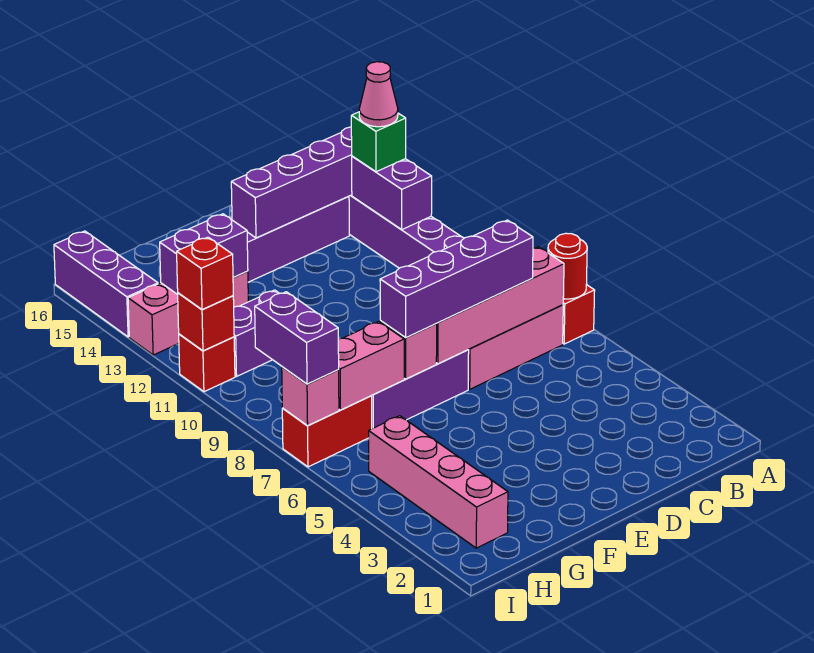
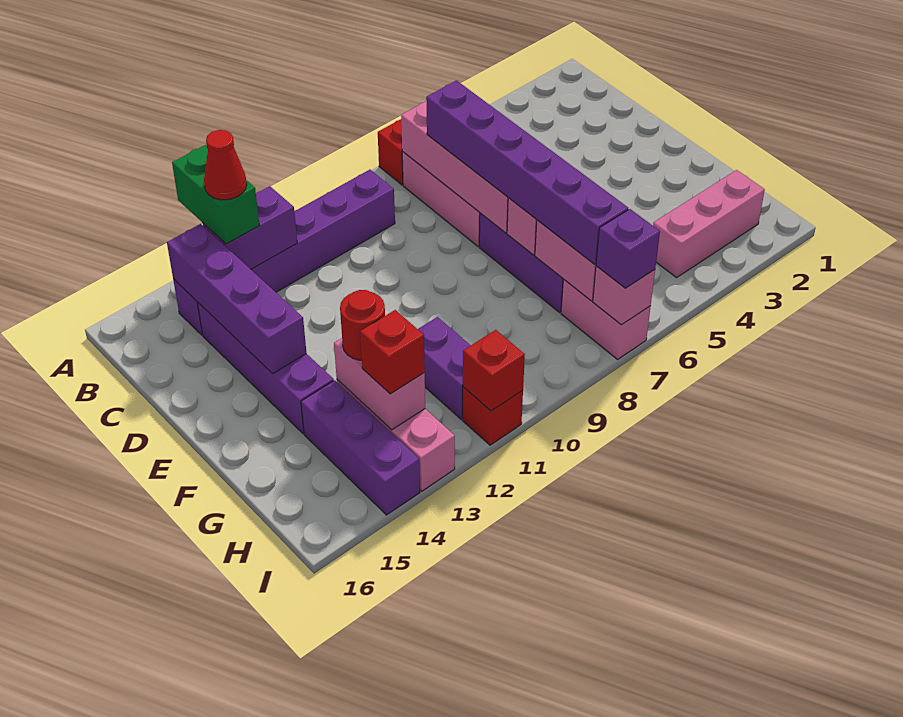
red round brick A7 level 2 -> red round brick G13 level 3
green brick B13 level 3 -> green brick A13:B13 level 3
pink cone B13 level 4 -> red cone B13 level 4
purple brick C7:F7 level 3 -> purple brick C7:H7 level 3
purple brick G13:H13 level 2 -> pink brick G13:H13 level 2
pink brick H2:H5 level 1 -> pink brick H2:H4 level 1
red brick H7:I7 level 1 -> pink brick H7:I7 level 1
purple brick I7:I8 level 3 -> purple brick I7 level 3
red brick I11 level 3 -> red brick H13 level 3
purple brick I14:I16 level 1 -> purple brick G14:I14 level 1

